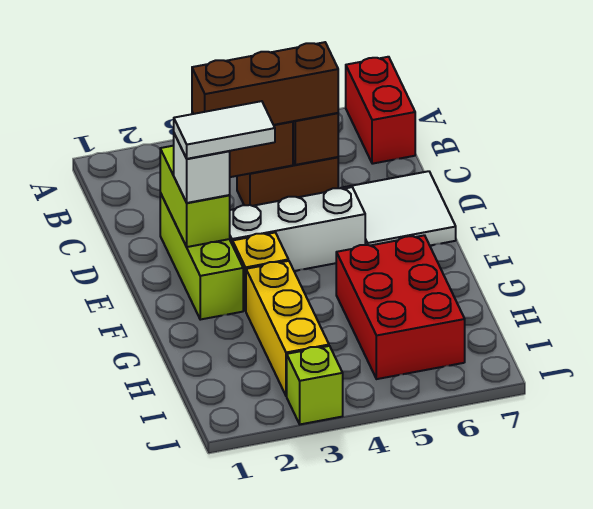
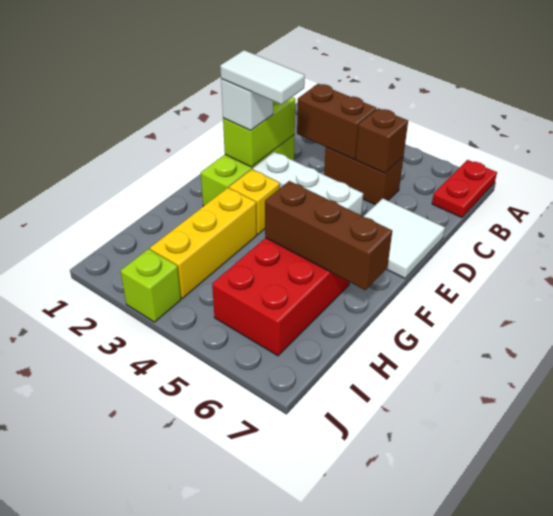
red brick A7:B7 level 1 -> red plate A7:B7 level 1
brown brick C3:C5 level 3 -> brown brick G5:G7 level 2

